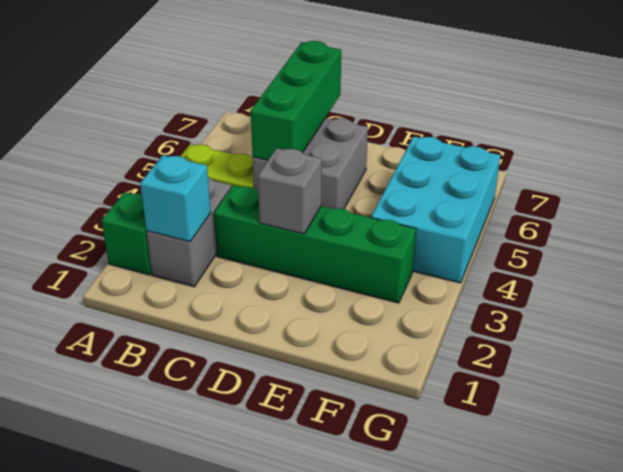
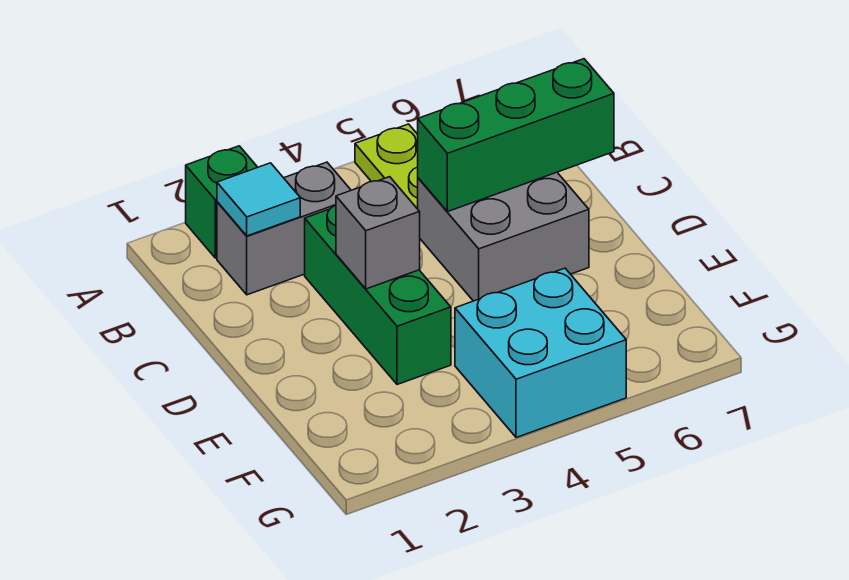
cyan brick B2 level 2 -> cyan tile B2 level 2
green brick C3:F3 level 1 -> green brick C3:E3 level 1
cyan brick F4:G6 level 1 -> cyan brick F4:G5 level 1

